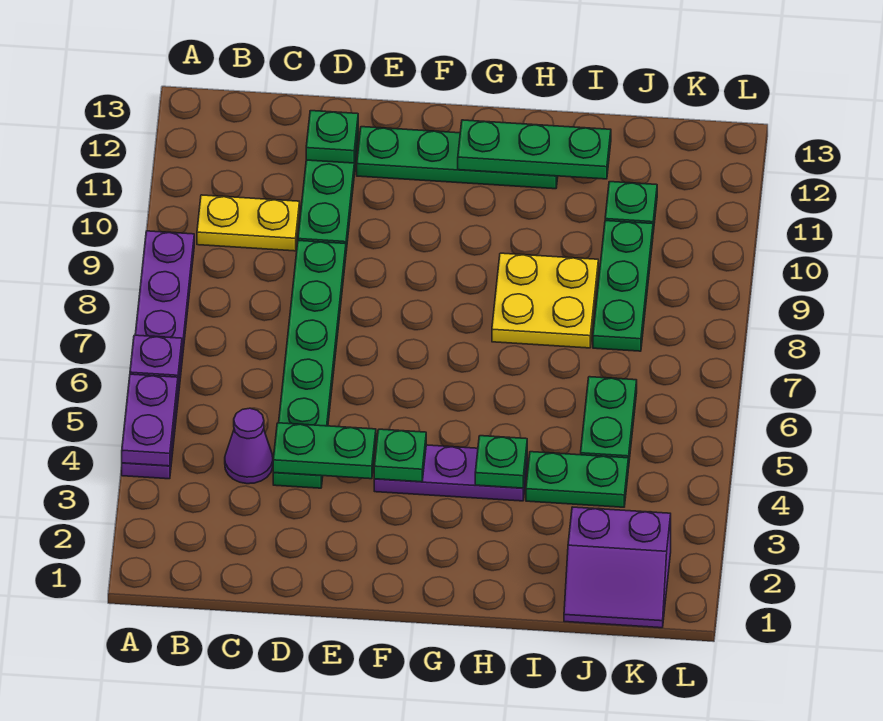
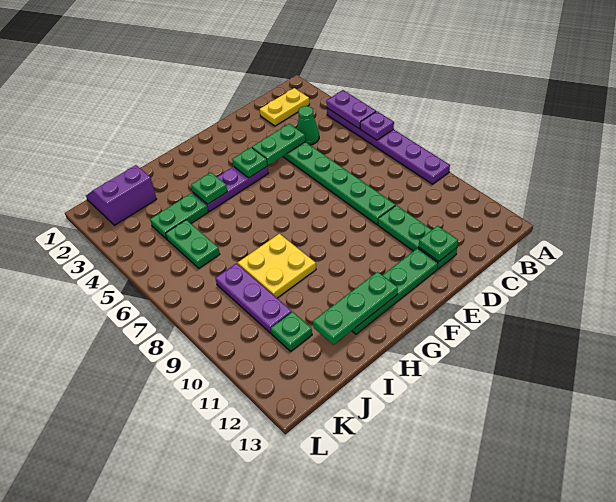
yellow plate B10:C10 level 1 -> yellow plate B2:C2 level 1
purple cone C4 level 1 -> green cone C4 level 1
green plate J8:J10 level 1 -> purple plate J8:J10 level 1

